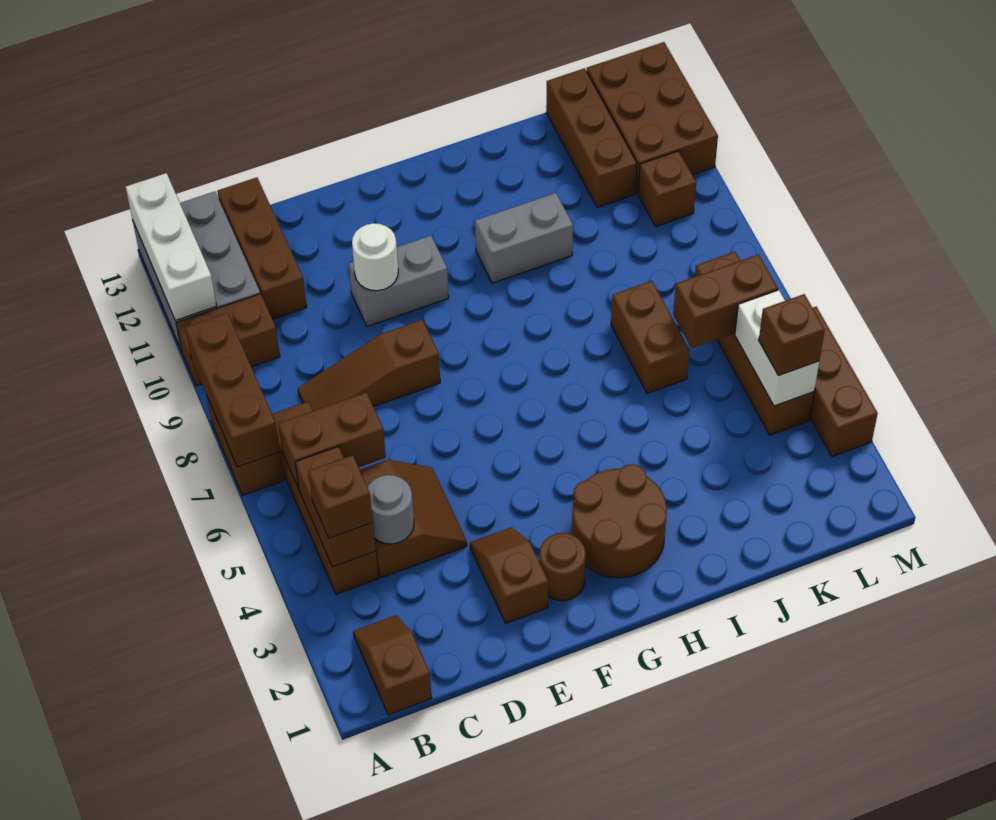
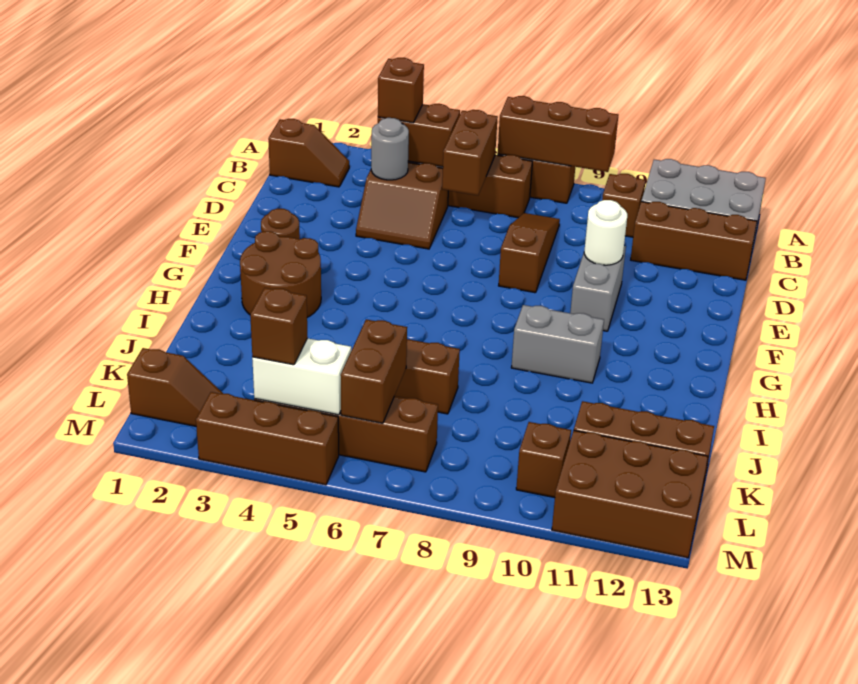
brown brick A10:B10 level 1 -> brown brick B10 level 1
white brick A11:A13 level 2 -> none
brown slope E2:E3 level 1 top 2 -> brown slope L1:L2 level 1 top 1
grey brick H10:I10 level 1 -> grey brick H9:H10 level 1

